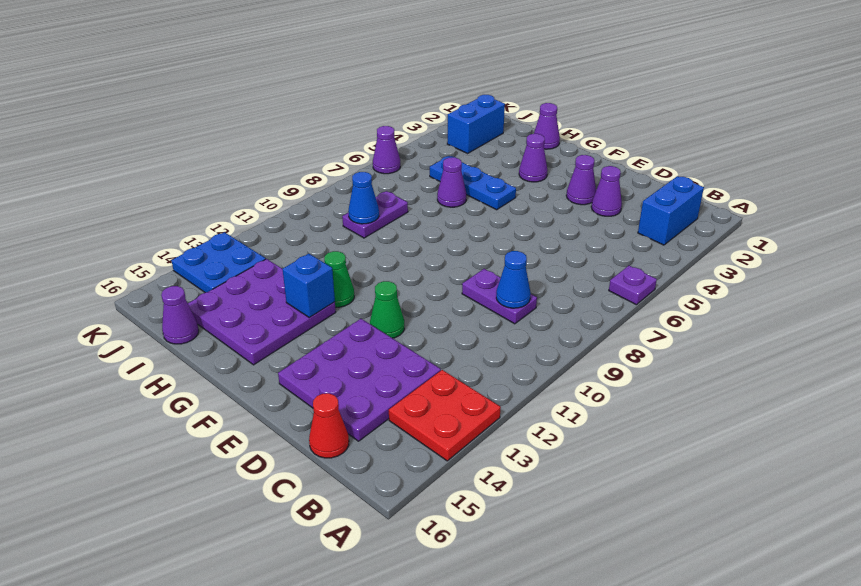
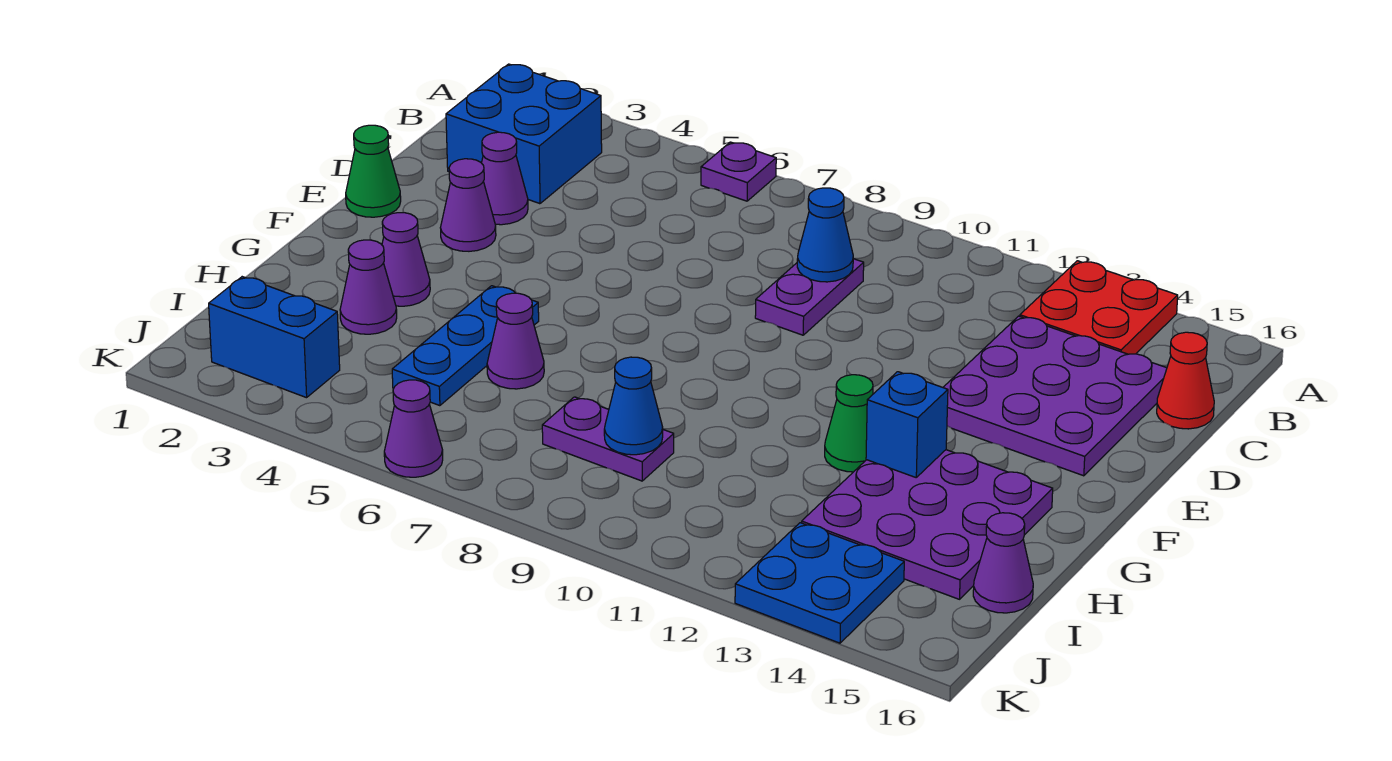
blue brick B2:B3 level 1 -> blue brick B2:C3 level 1
green cone E12 level 1 -> green cone E1 level 1
purple cone H1 level 1 -> purple cone H3 level 1

